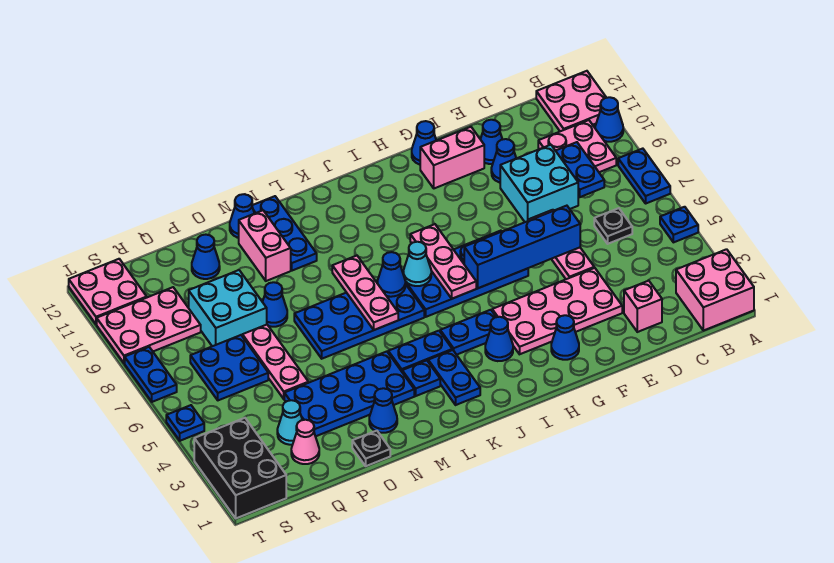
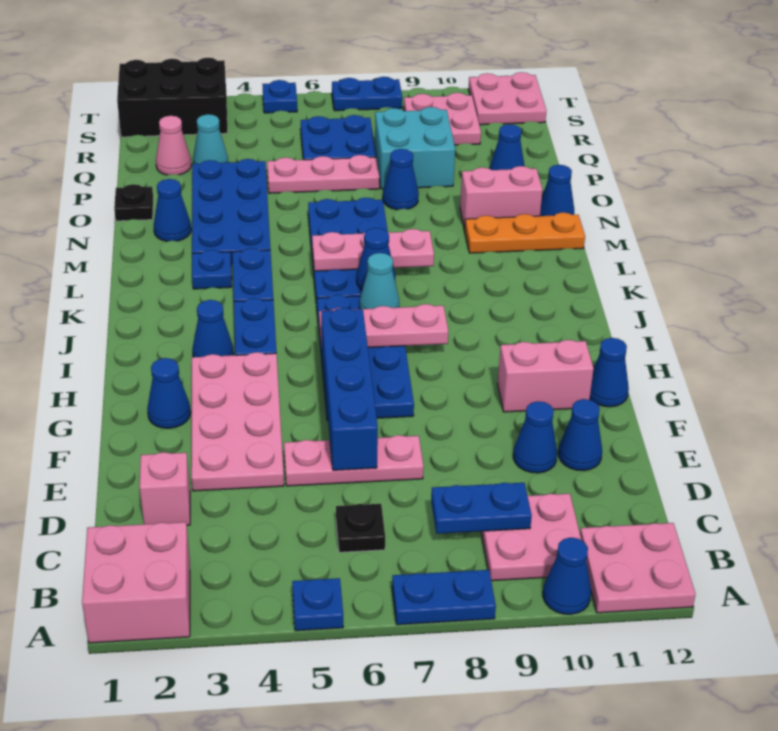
cyan brick D8:E9 level 1 -> none
pink brick F11:G11 level 1 -> pink brick G10:G11 level 1
blue plate K2:K3 level 1 -> none
blue plate M10:M12 level 1 -> orange plate M10:M12 level 1
pink plate R9:T10 level 1 -> pink plate R9:S10 level 1

